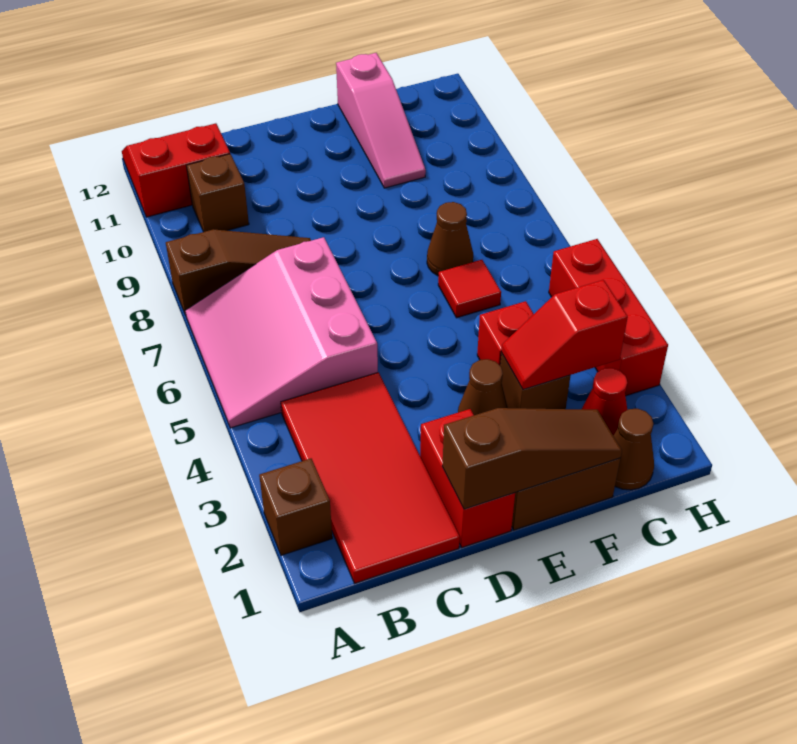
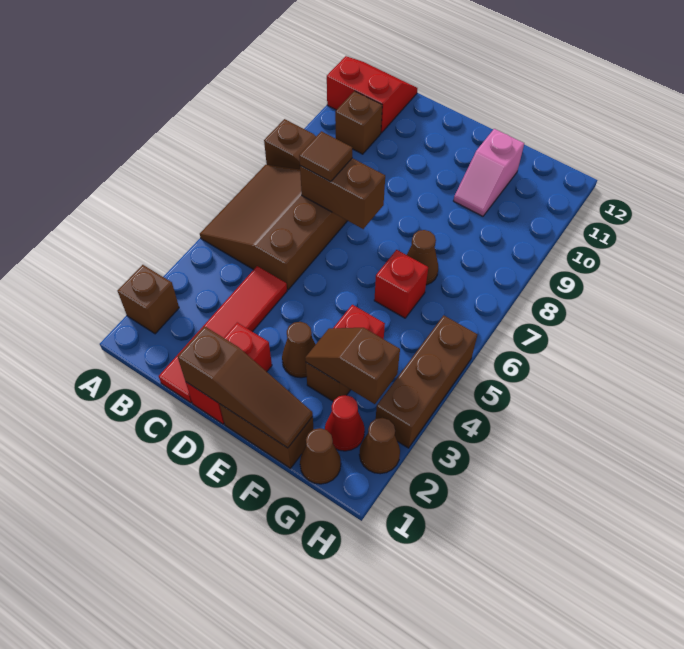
pink slope A5:C7 level 1 top C -> brown slope A5:C7 level 1 top C
red tile B1:C4 level 1 -> red tile C1:C4 level 1
none -> brown brick C7:D7 level 2
none -> brown tile C7 level 3
red slope F3:G3 level 2 top G -> brown slope F3:G3 level 2 top G
red tile F6 level 1 -> red brick F6 level 1
pink slope F10:F12 level 1 top 12 -> pink slope F10:F11 level 1 top 11
none -> brown cone H2 level 1
red brick H3:H5 level 1 -> brown brick H3:H5 level 1

